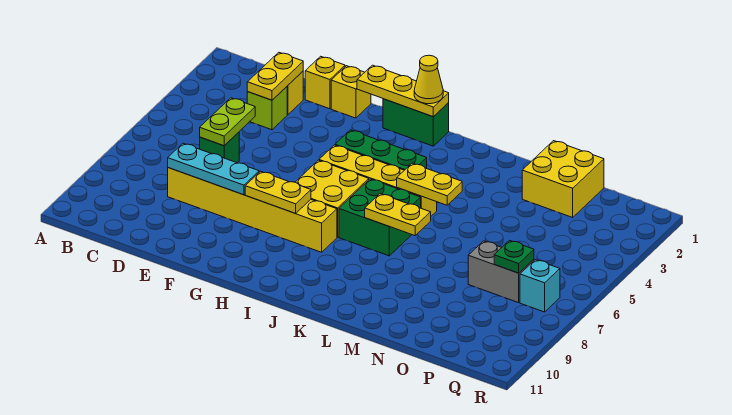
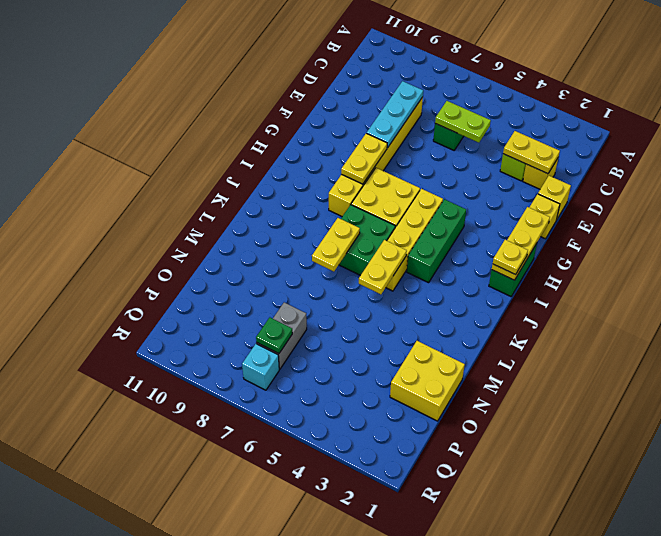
yellow cone I1 level 3 -> yellow plate I1 level 3

